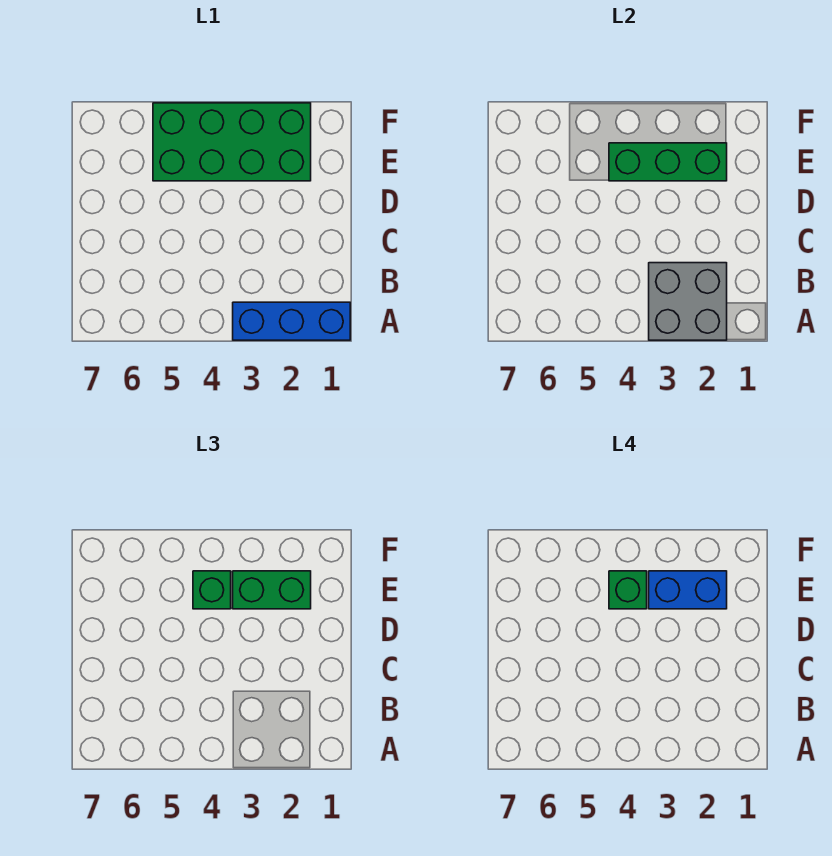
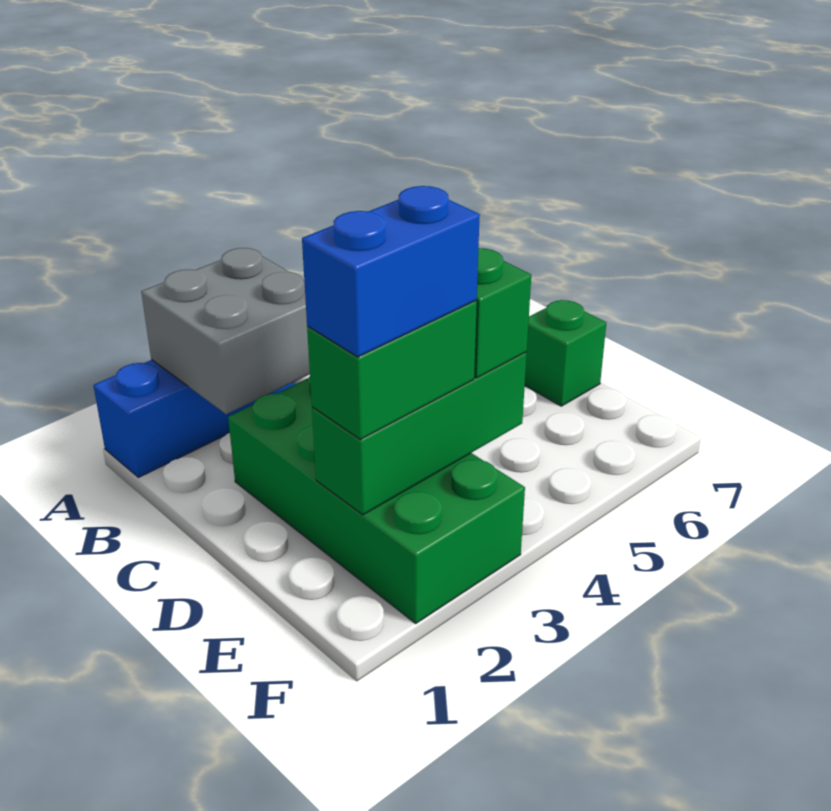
green brick E2:F5 level 1 -> green brick C2:F3 level 1
green brick E4 level 4 -> green brick D7 level 1

